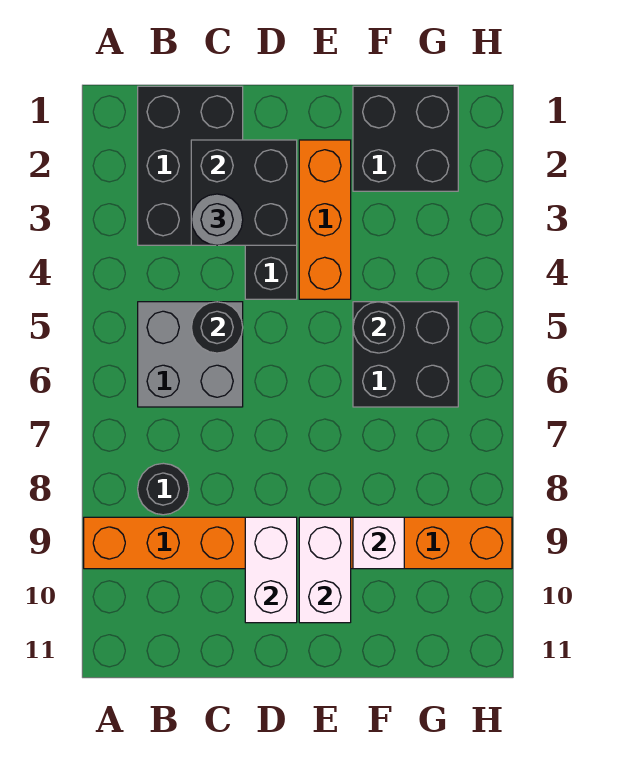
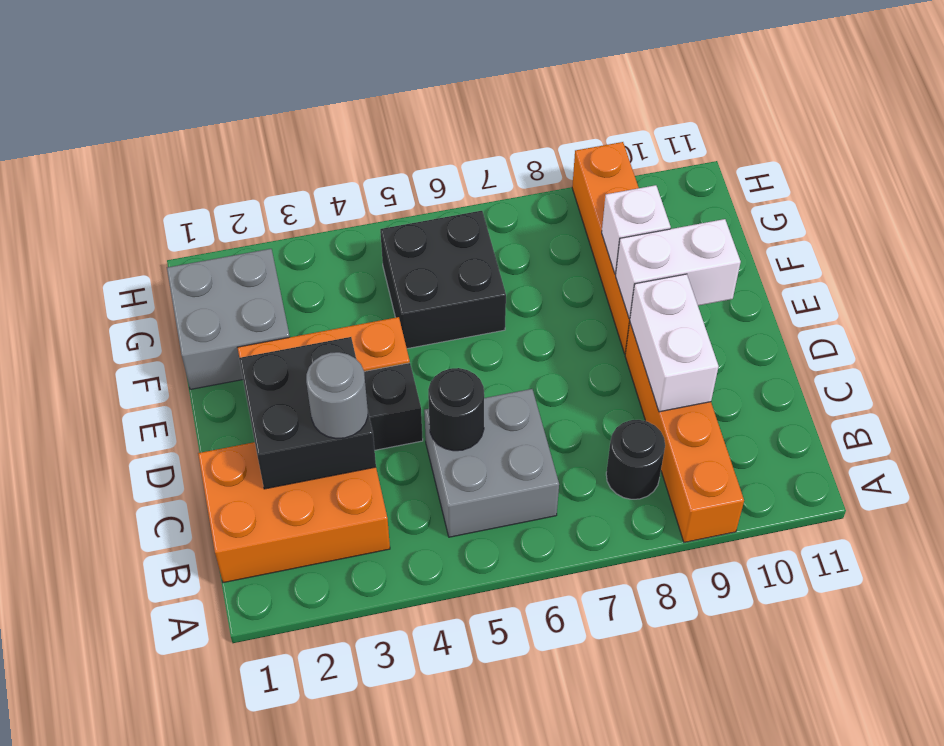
black brick B1:C3 level 1 -> orange brick B1:C3 level 1
white brick D9:D10 level 2 -> white brick C9:D9 level 2
black brick F1:G2 level 1 -> grey brick F1:G2 level 1
black round brick F5 level 2 -> none

